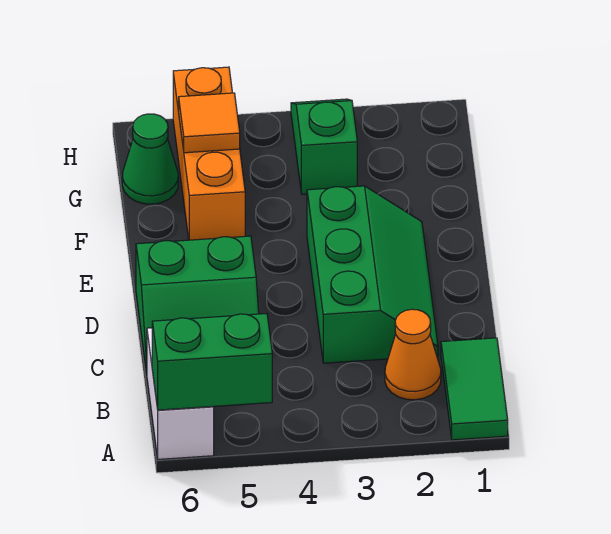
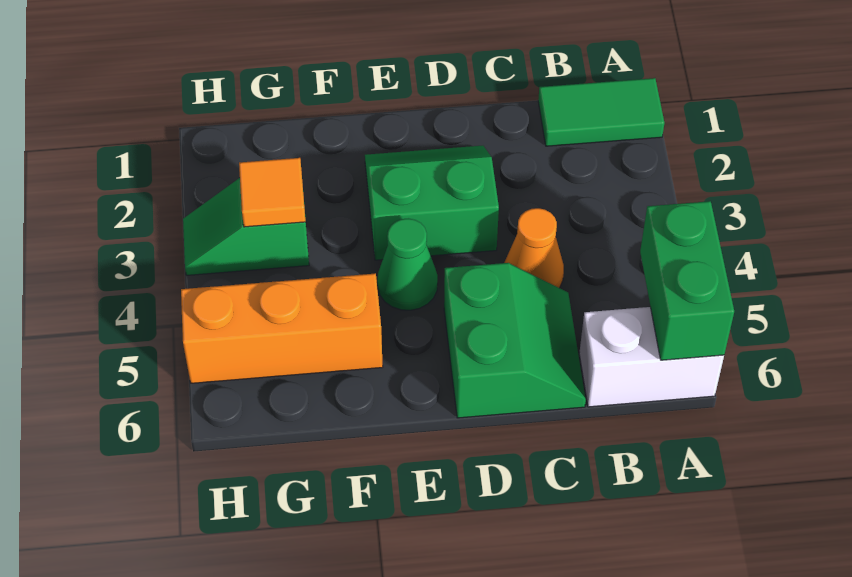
orange cone B2 level 1 -> orange cone C4 level 1
green slope C2:E3 level 1 top 3 -> green slope D2:E3 level 1 top 3
orange tile G5 level 2 -> orange tile G3 level 2
green cone G6 level 1 -> green cone E4 level 1

